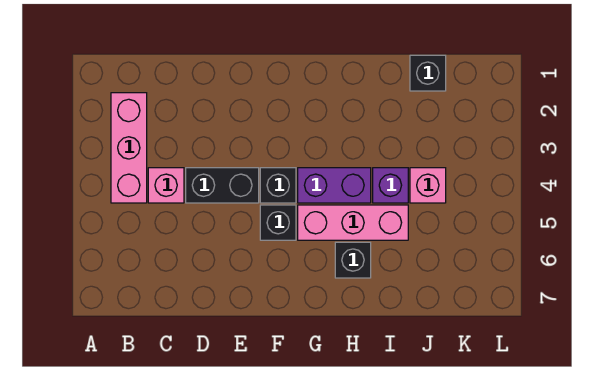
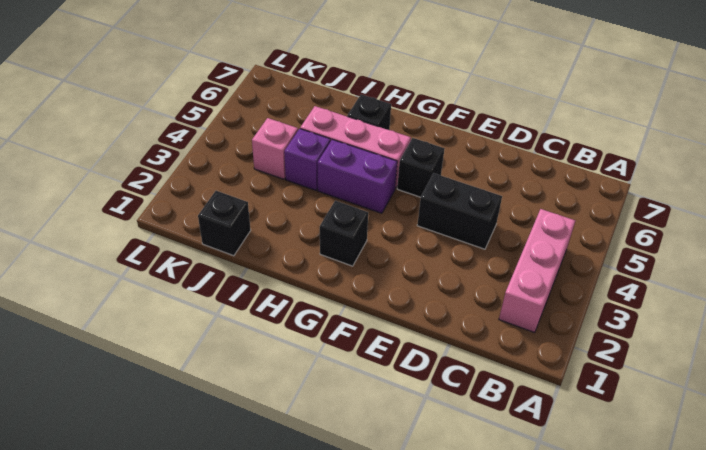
pink brick C4 level 1 -> none
black brick F4 level 1 -> black brick G2 level 1

